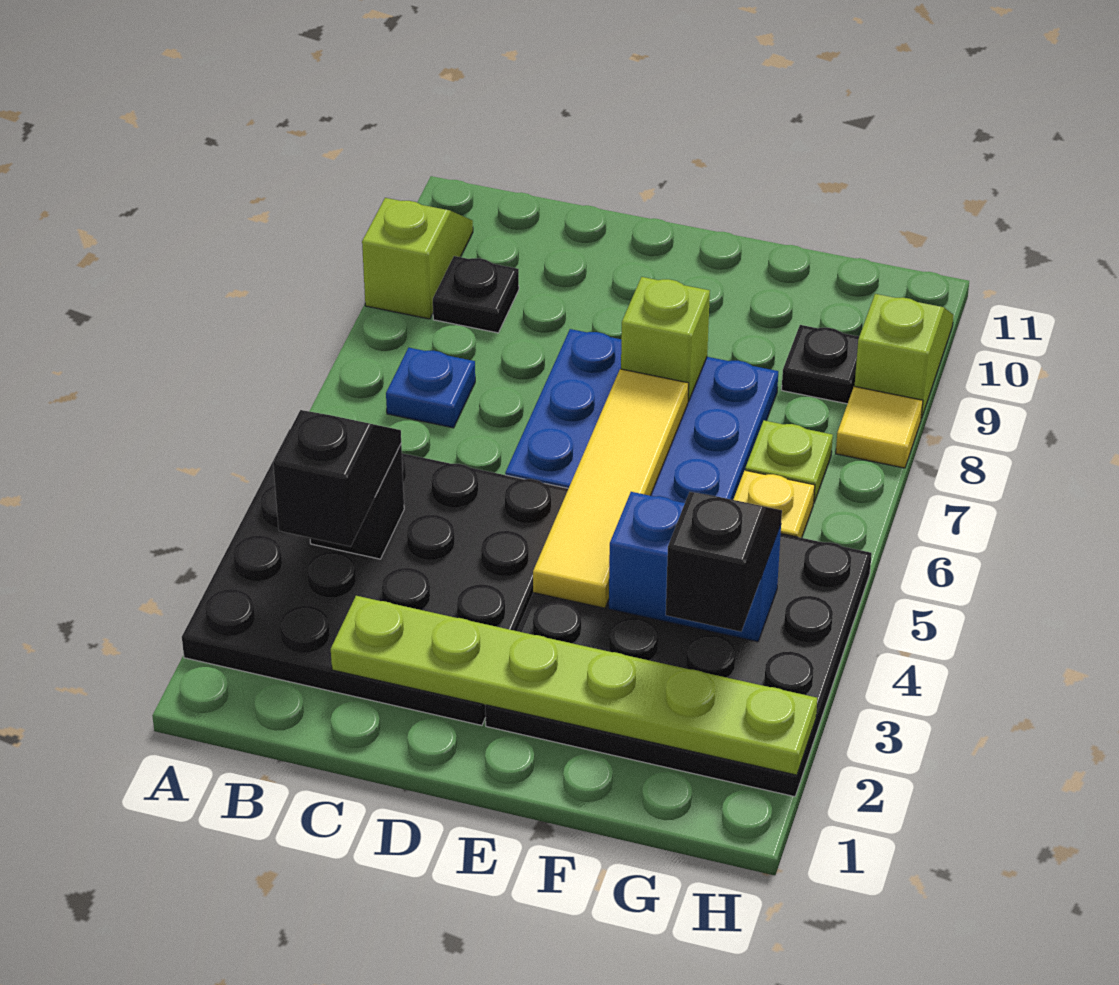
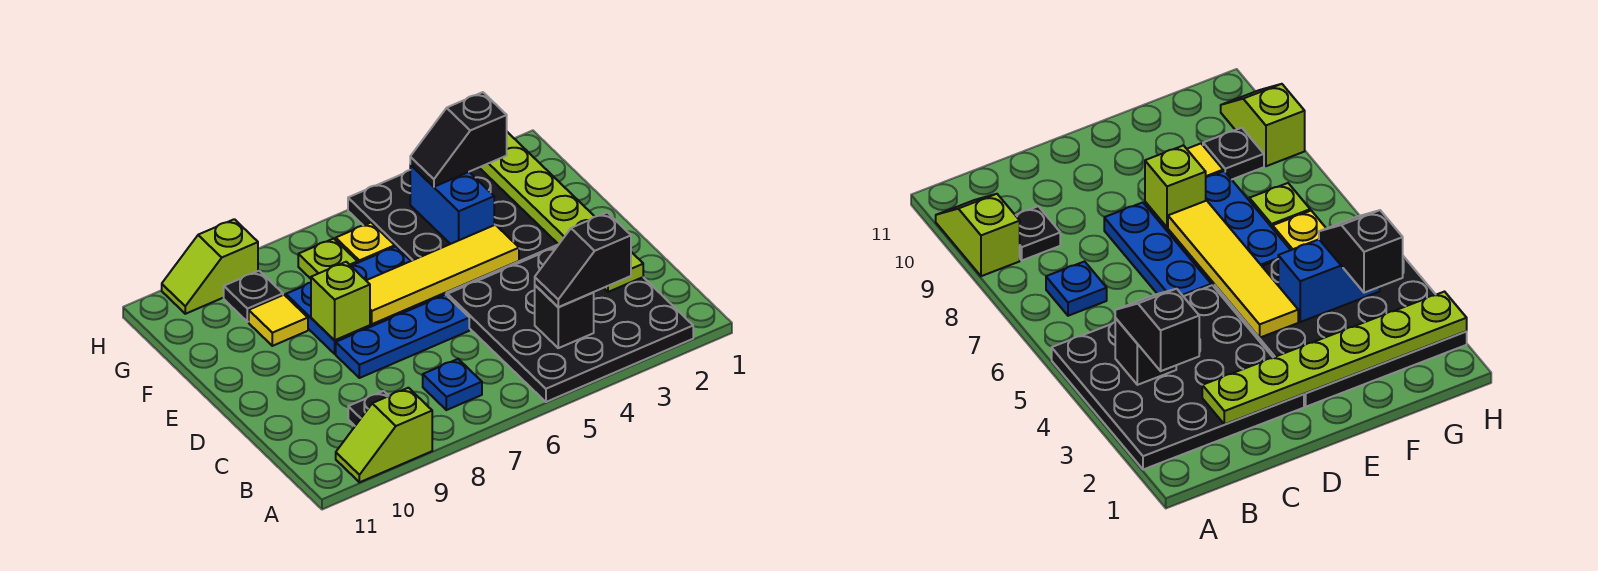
yellow tile H8 level 1 -> yellow tile F9 level 1

